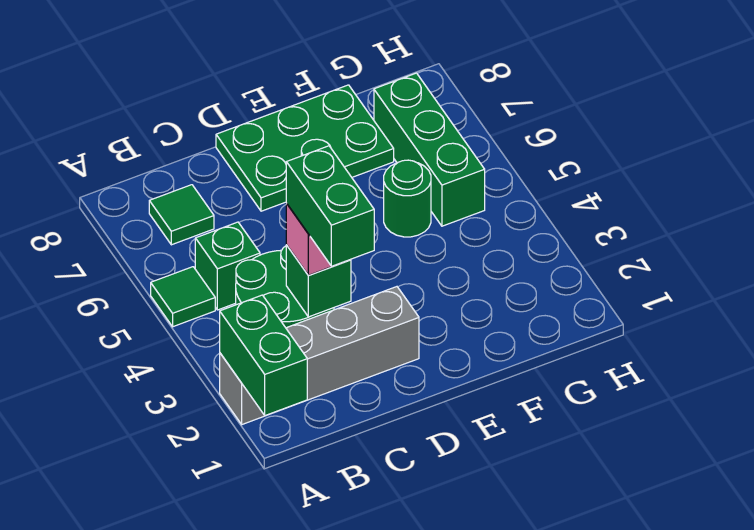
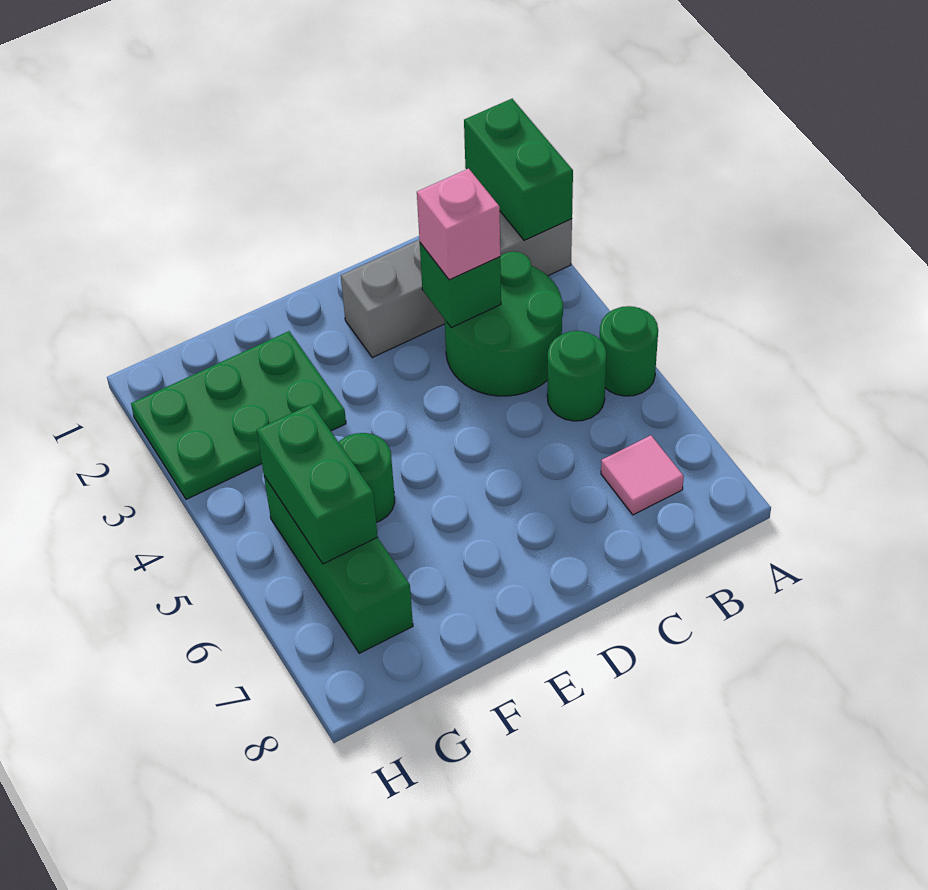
green tile A5 level 1 -> green round brick A5 level 1
green brick B5 level 1 -> green round brick B5 level 1
green tile B7 level 1 -> pink tile B7 level 1
green brick C2:C3 level 4 -> green brick G5:G6 level 2
green plate D7:F8 level 1 -> green plate F2:H3 level 1

